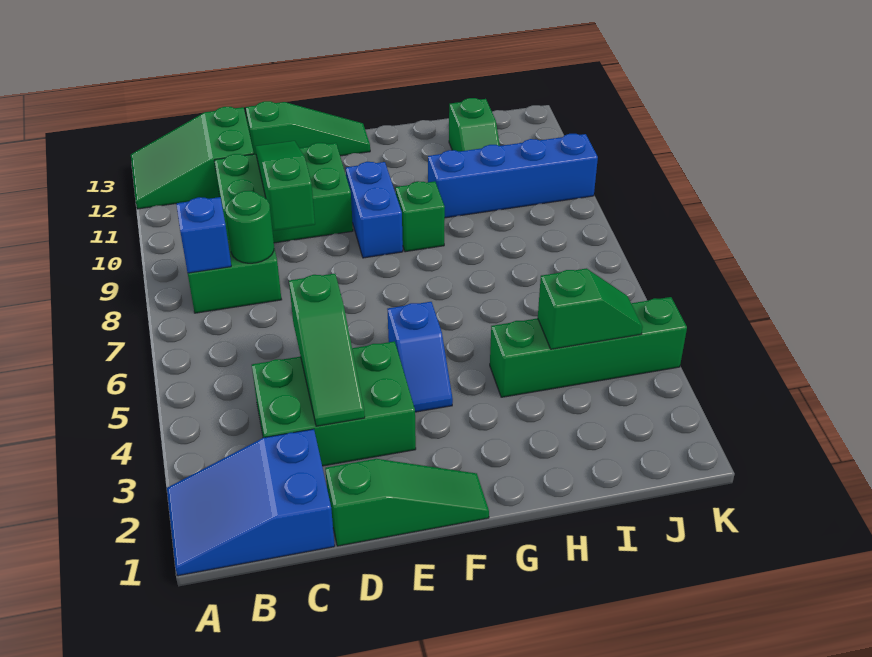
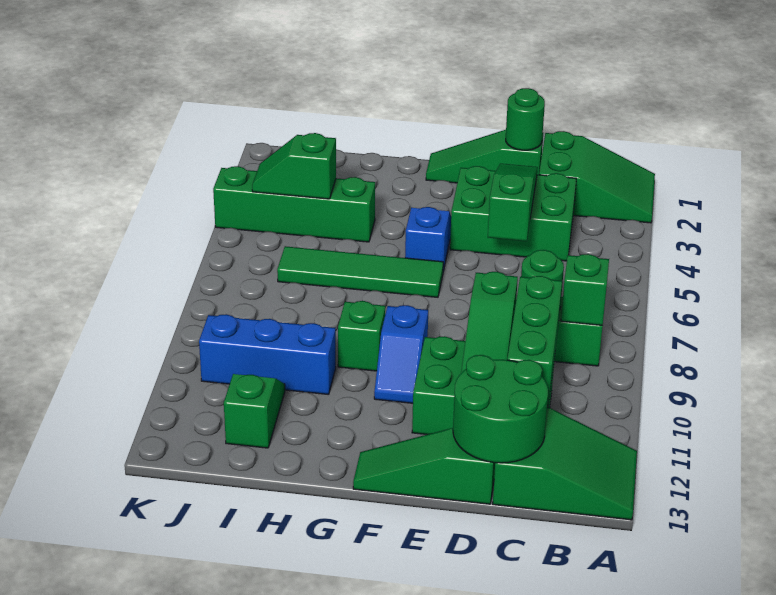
blue slope A1:C2 level 1 top C -> green slope A1:C2 level 1 top C
blue brick B8 level 2 -> green brick B8 level 2
none -> green brick C9:C11 level 2
none -> green round brick C12:D13 level 2
none -> green round brick D1 level 2
none -> green tile F6:I6 level 1
blue brick F9:F10 level 1 -> blue slope F9:F10 level 1 top 9
blue brick H10:K10 level 1 -> blue brick H10:J10 level 1

